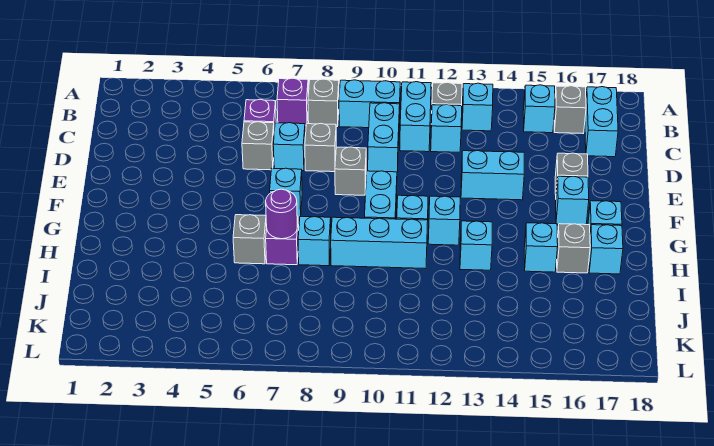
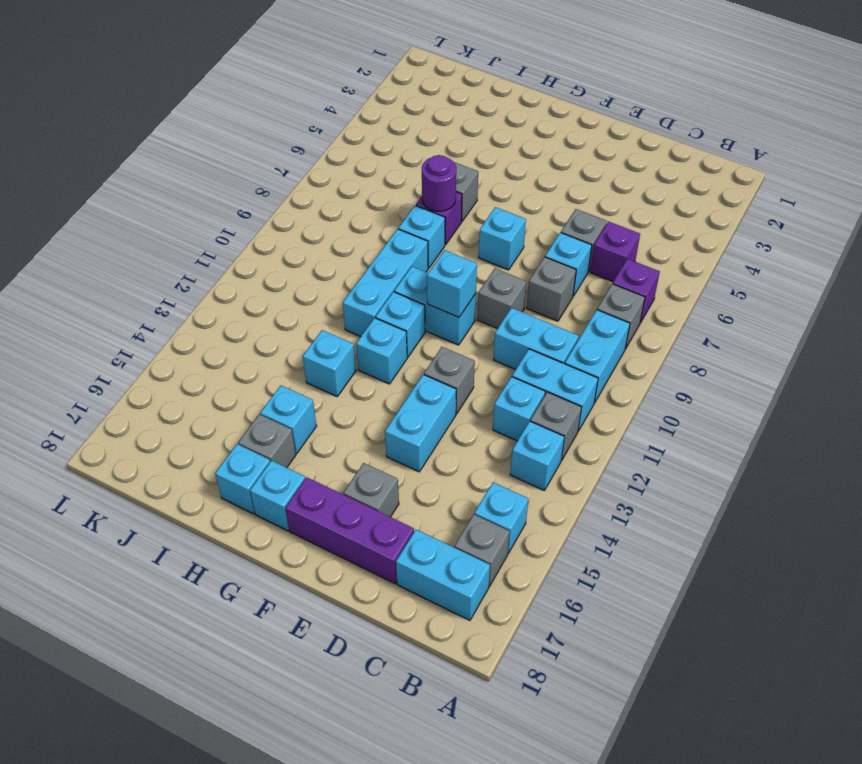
none -> purple brick D17:F17 level 1
none -> grey brick E12 level 1
cyan brick F16 level 1 -> cyan brick F10 level 2

